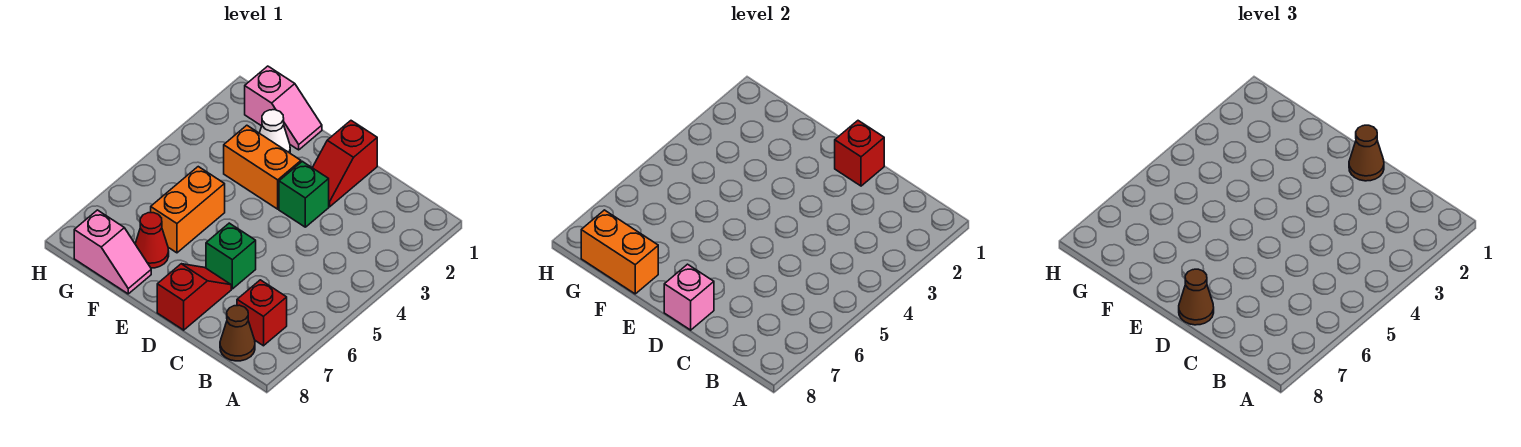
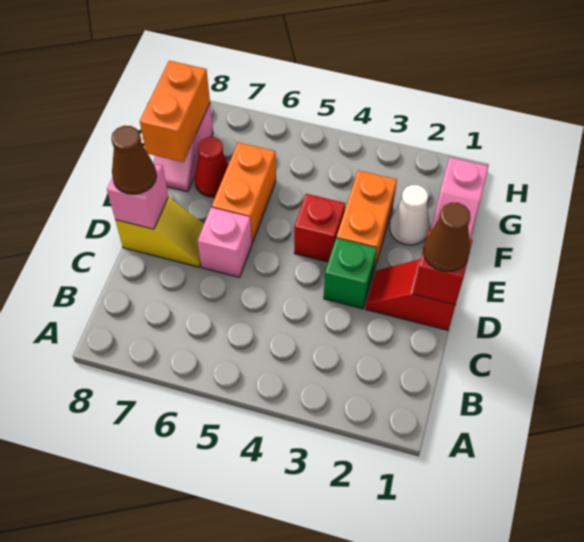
red brick B7 level 1 -> red brick E4 level 1
brown cone B8 level 1 -> none
green brick D6 level 1 -> pink brick D6 level 1
red slope D7:D8 level 1 top 8 -> yellow slope D7:D8 level 1 top 8
orange brick F5:F6 level 1 -> orange brick E6:F6 level 1

